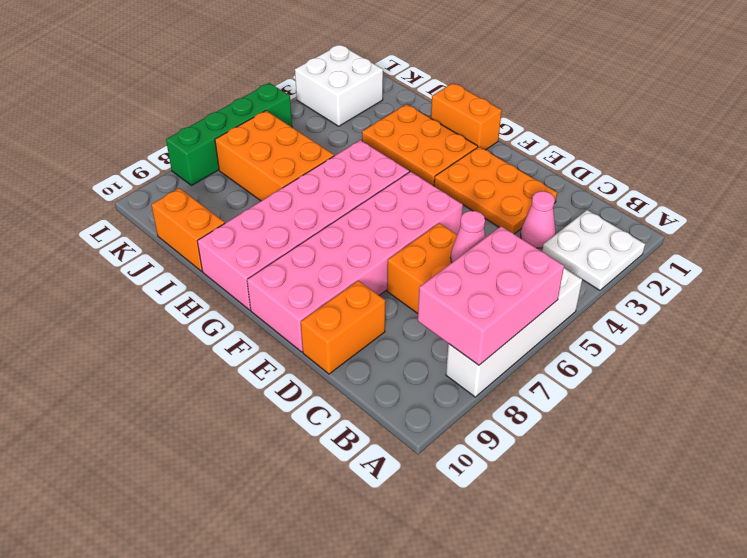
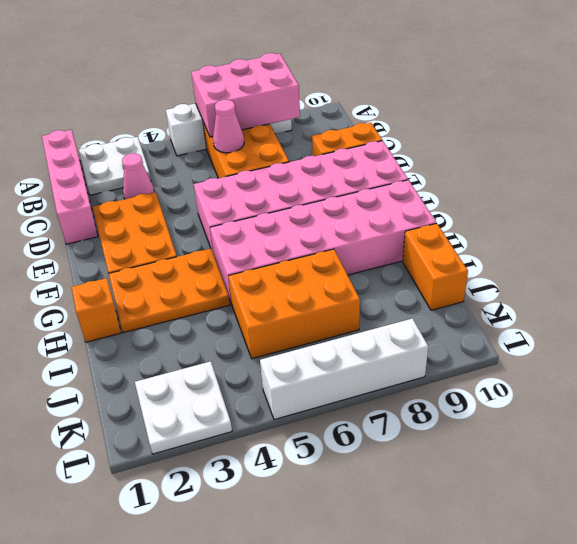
none -> pink brick A1:D1 level 1
orange brick G1:H1 level 1 -> orange brick H1 level 1
orange plate G2:I3 level 1 -> orange plate G2:H4 level 1
orange brick I6:K7 level 1 -> orange brick I5:J7 level 1
white brick K2:L3 level 1 -> white plate K2:L3 level 1
green brick L5:L8 level 1 -> white brick L5:L8 level 1

